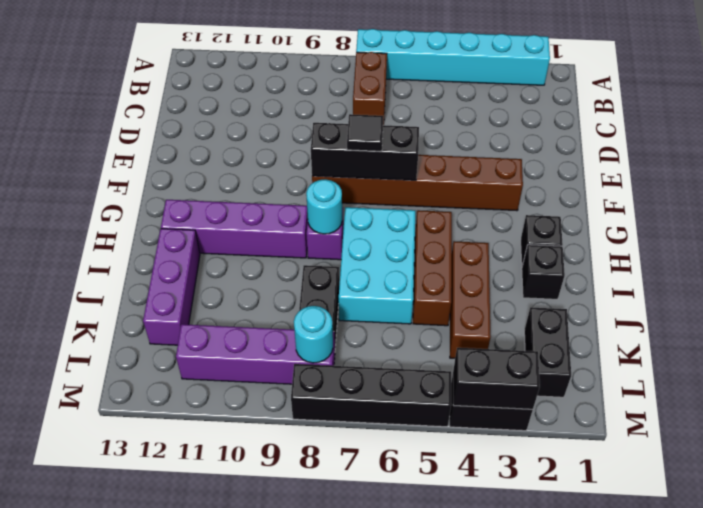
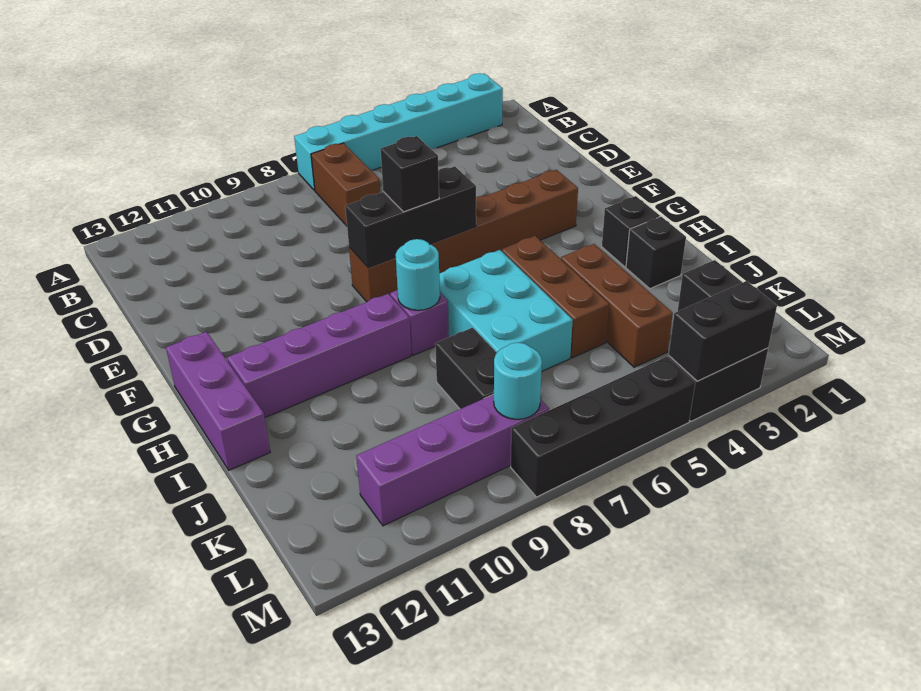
black tile F7 level 3 -> black brick F7 level 3
purple brick I12:K12 level 1 -> purple brick G13:I13 level 1

